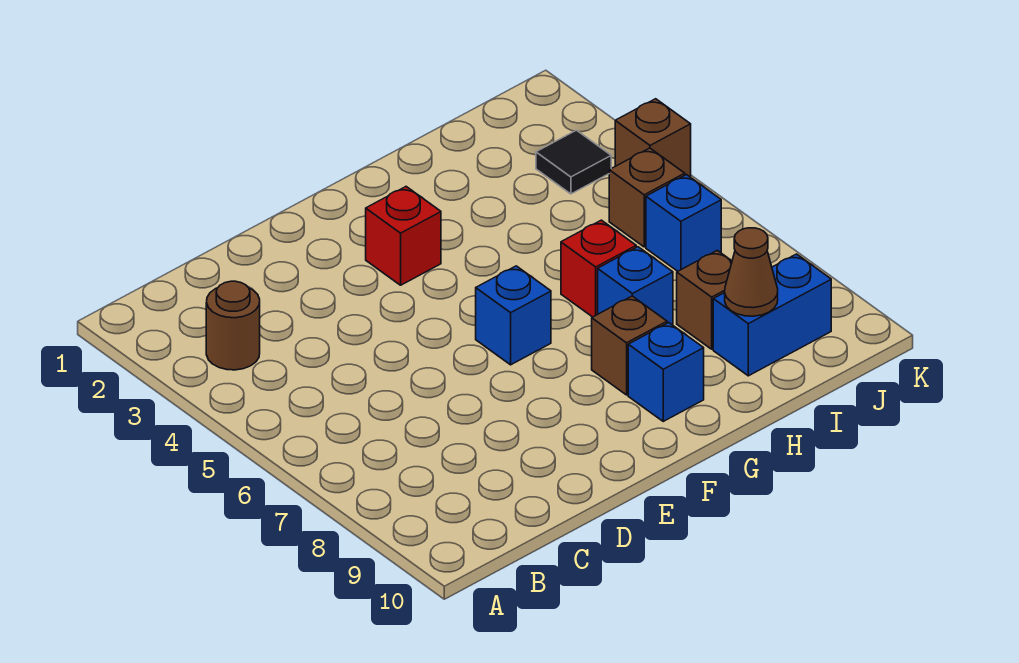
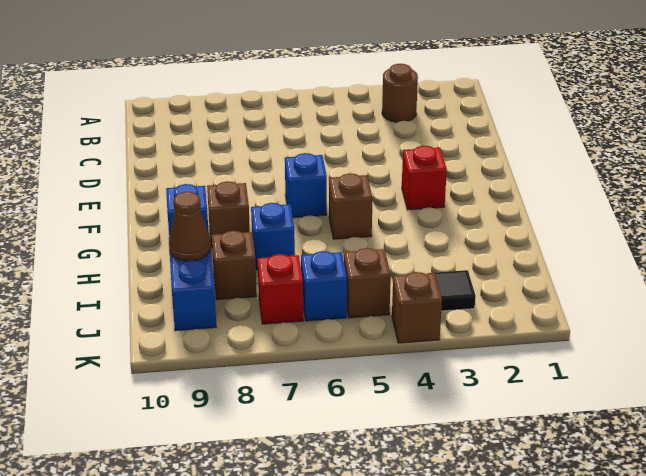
none -> brown brick G5 level 1
red brick H6 level 1 -> red brick J7 level 1

